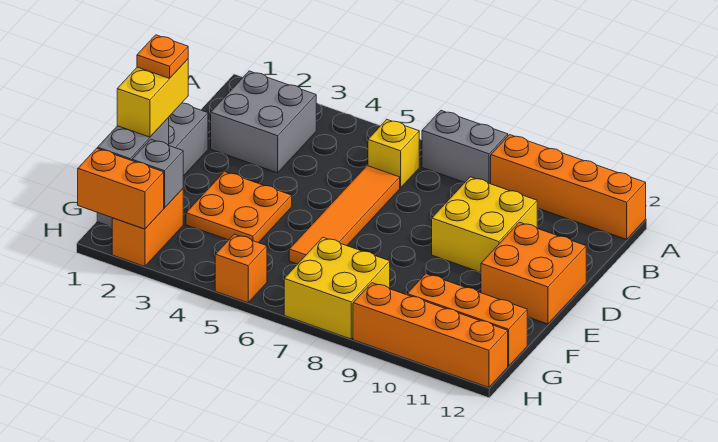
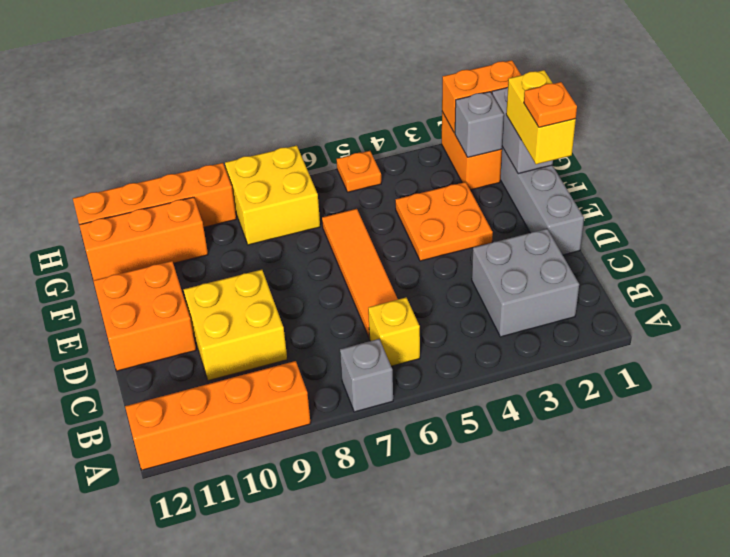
grey brick A7:A8 level 1 -> grey brick A7 level 1
orange brick H5 level 1 -> orange plate H5 level 1

